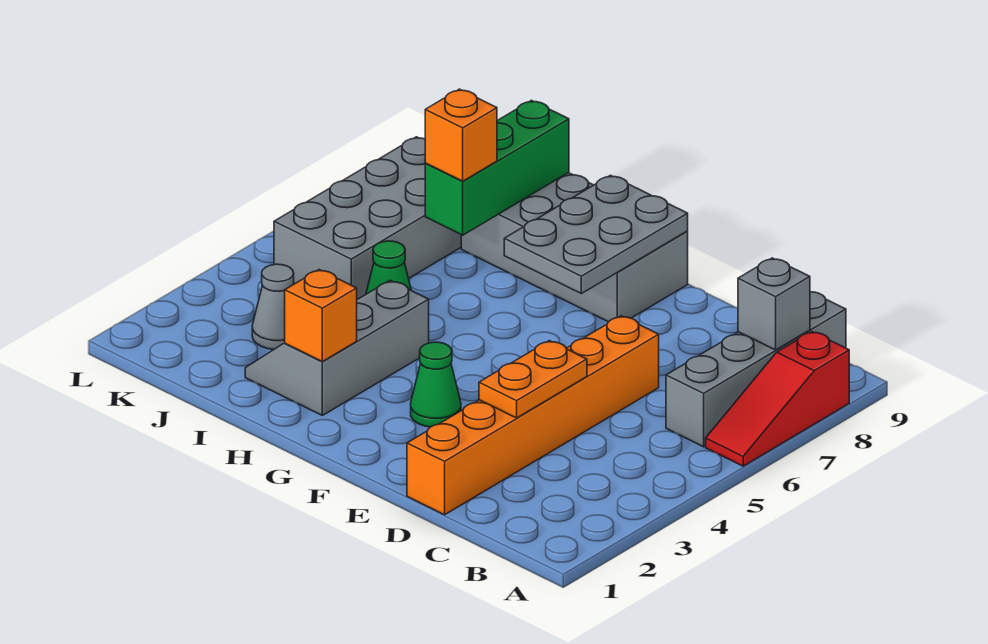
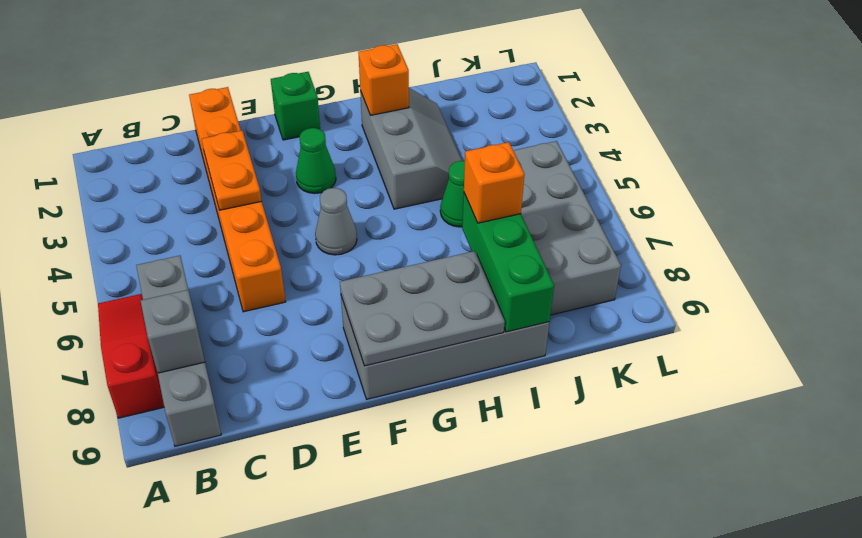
none -> green brick F1 level 1
grey plate F7:G9 level 2 -> grey plate F8:H9 level 2
grey cone J3 level 1 -> grey cone F5 level 1

